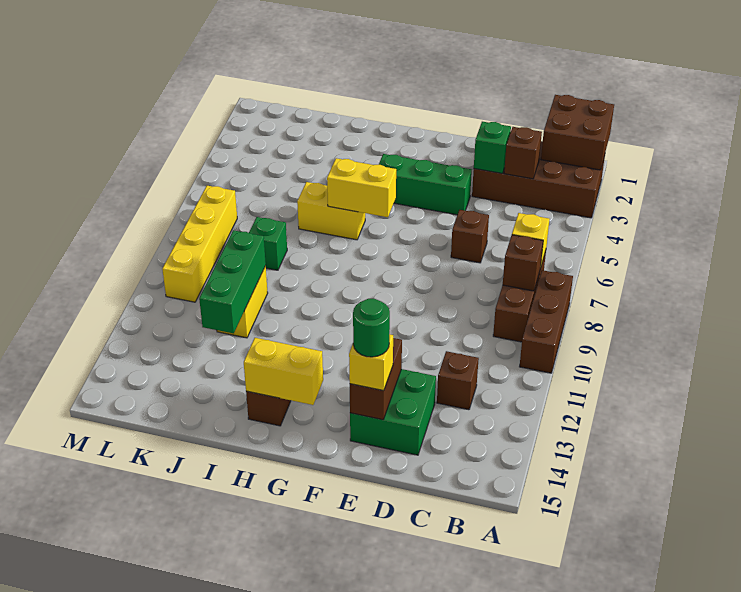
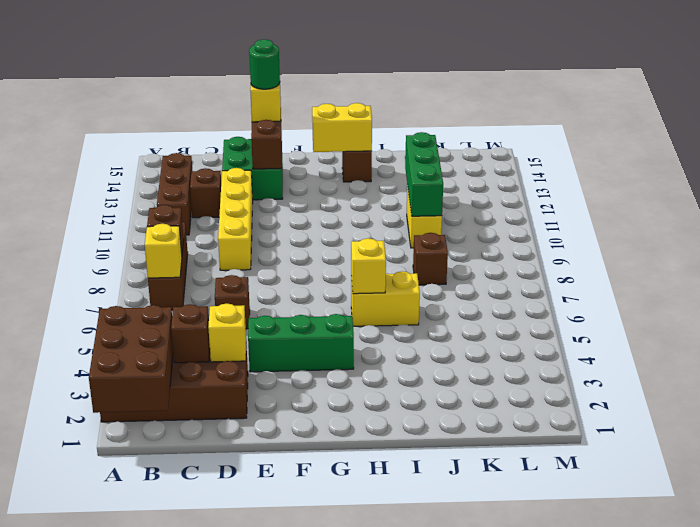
brown brick A1:B2 level 2 -> brown brick A1:B3 level 2
brown brick A8:A10 level 1 -> brown brick B11:B13 level 1
green brick D3 level 2 -> yellow brick D3 level 2
yellow brick G6:H6 level 2 -> yellow brick H6 level 2
green brick J8 level 1 -> brown brick J8 level 1
yellow brick L7:L10 level 1 -> yellow brick D9:D12 level 1

